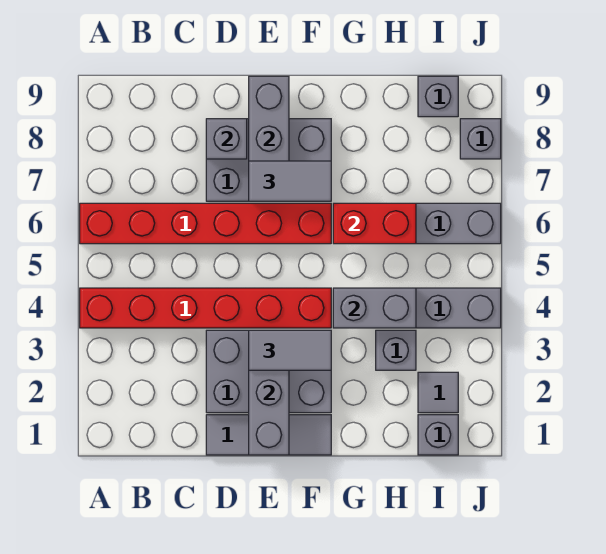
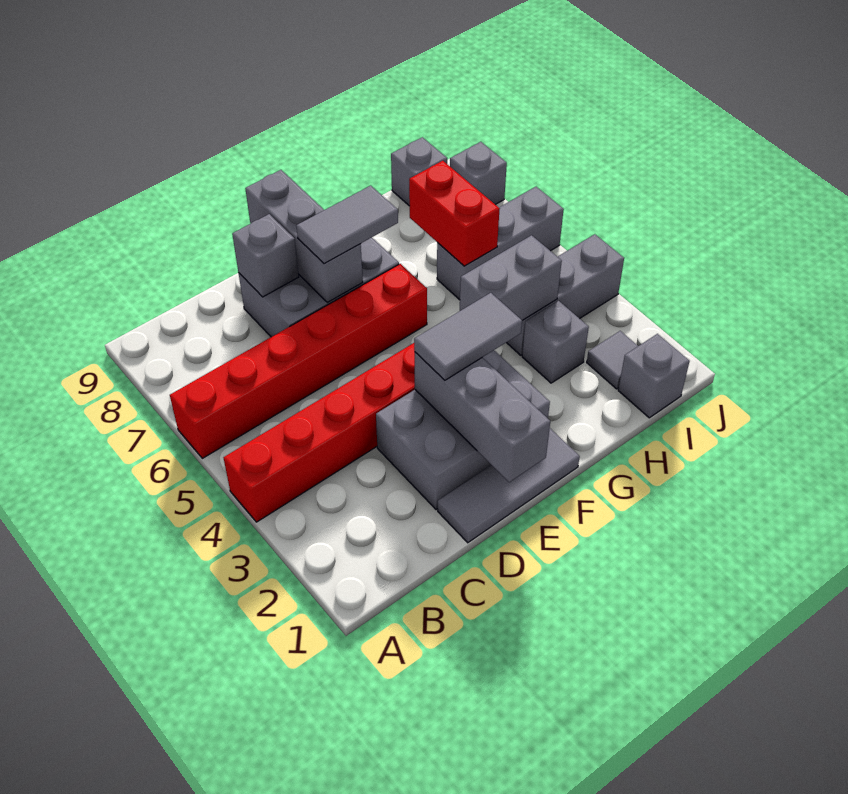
red brick G6:H6 level 2 -> red brick H6:H7 level 2

